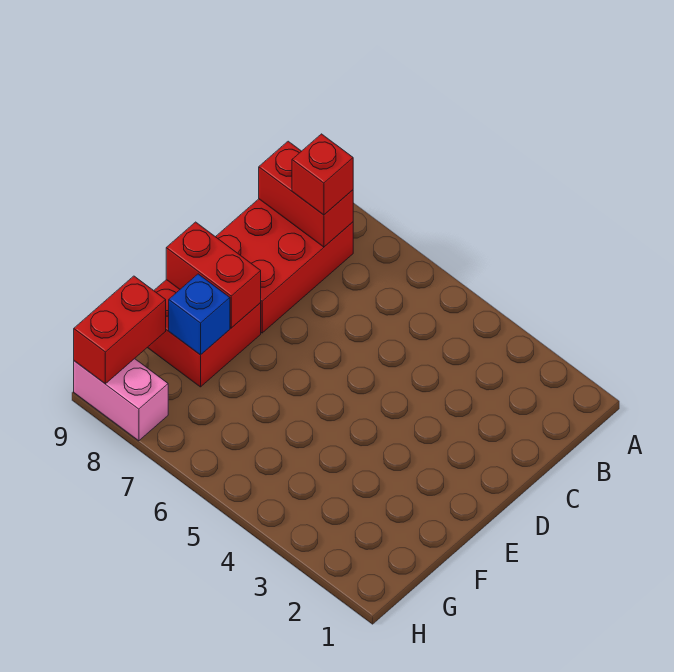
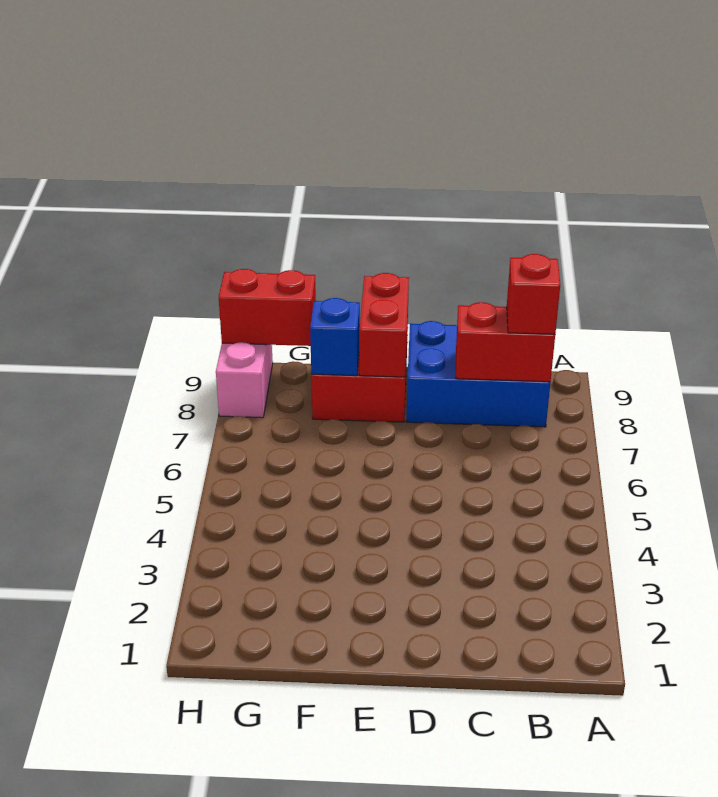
red brick B8:D9 level 1 -> blue brick B8:D9 level 1
red brick B8:B9 level 2 -> red brick B8:C8 level 2

